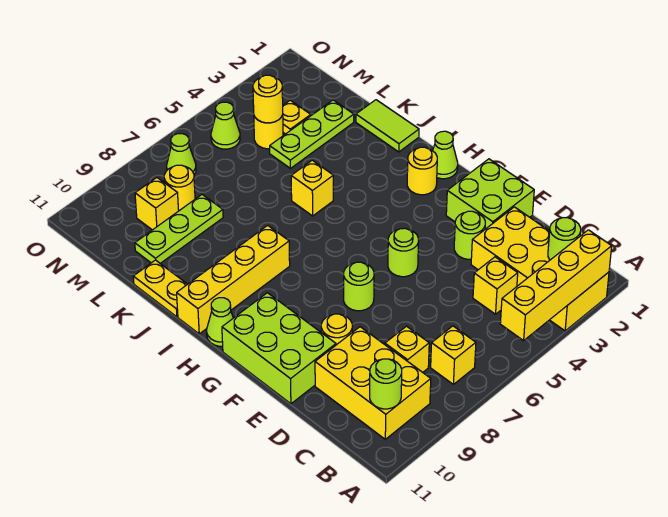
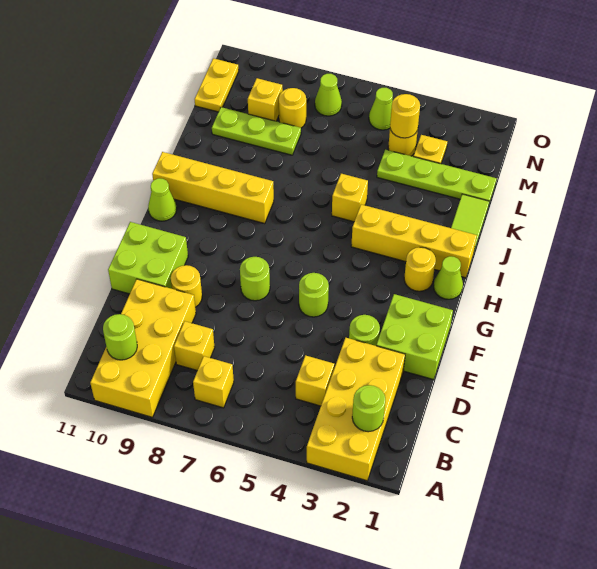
yellow brick A2:A5 level 2 -> yellow brick I1:I4 level 1
yellow brick B9:D10 level 1 -> yellow brick A9:D10 level 1
lime brick E10:G11 level 1 -> lime brick E10:F11 level 1
yellow plate J11:K11 level 1 -> yellow plate M11:N11 level 1
lime plate L2:L4 level 1 -> lime plate L1:L4 level 1

